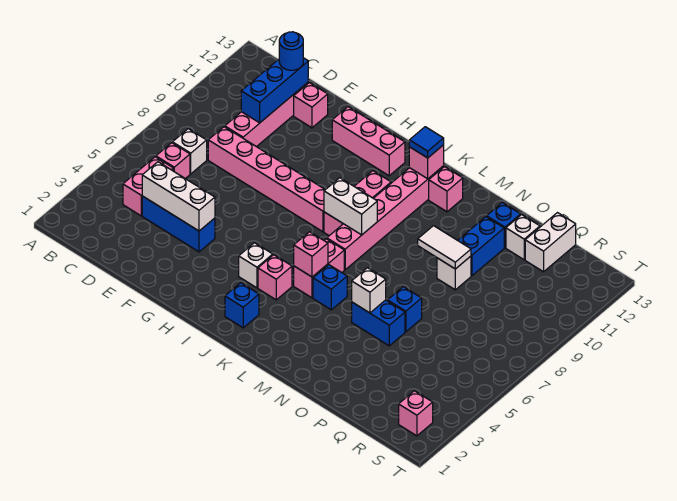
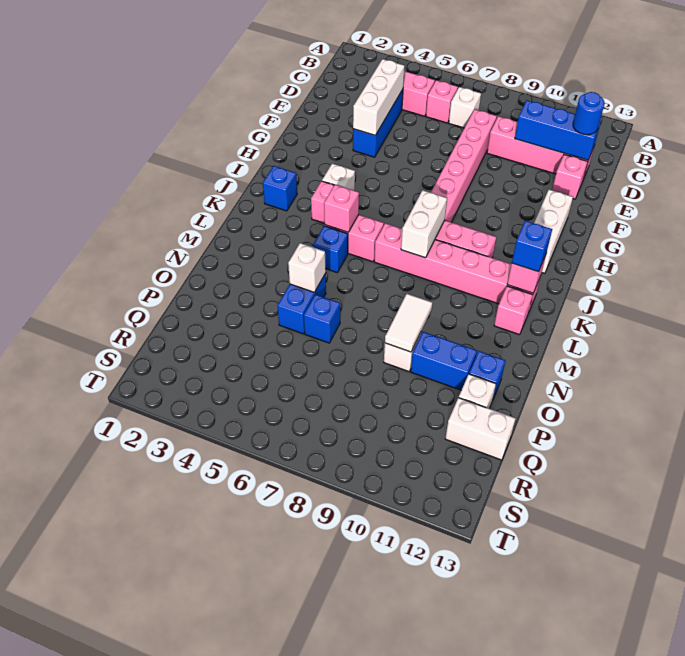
pink brick G12:I12 level 1 -> white brick G12:I12 level 1
blue tile K12 level 3 -> blue brick K12 level 3
pink brick S2 level 1 -> none

